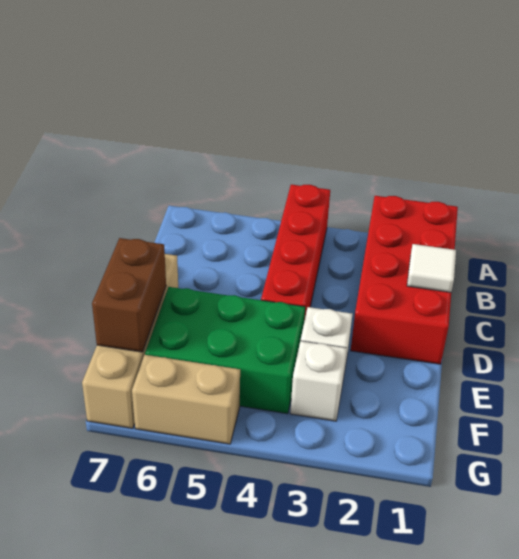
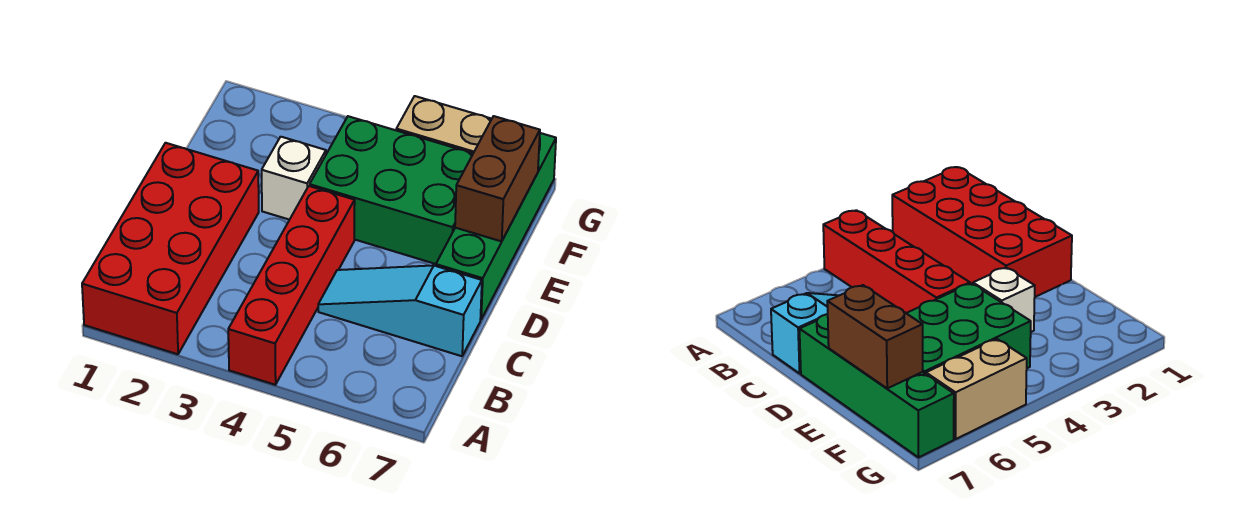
white tile C1 level 2 -> none
none -> cyan slope C5:C7 level 1 top 7
tan brick D7:G7 level 1 -> green brick D7:G7 level 1
white brick F3 level 1 -> none

